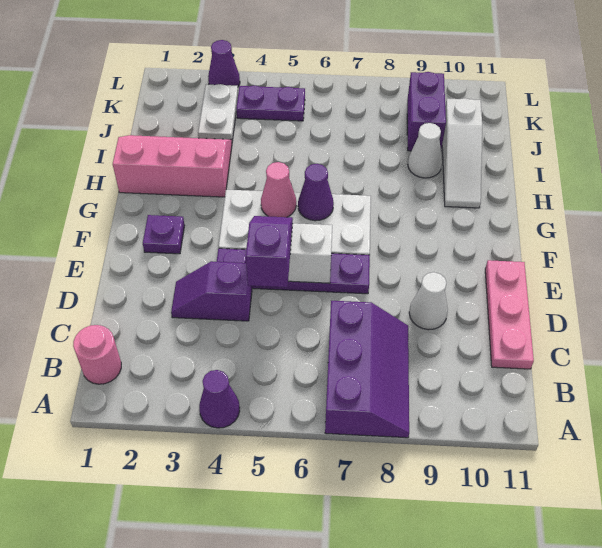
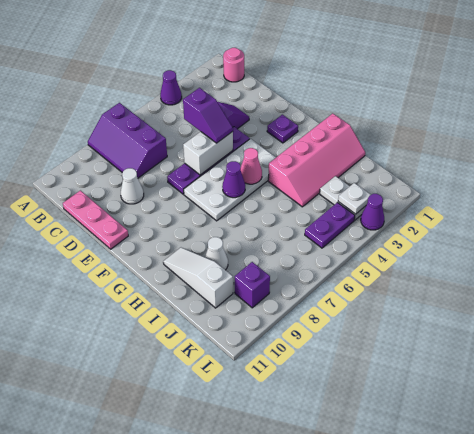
pink slope H1:I3 level 1 top H -> pink slope H1:I4 level 1 top H
purple brick J9:K9 level 1 -> purple brick K9 level 1
none -> white plate K3 level 2

